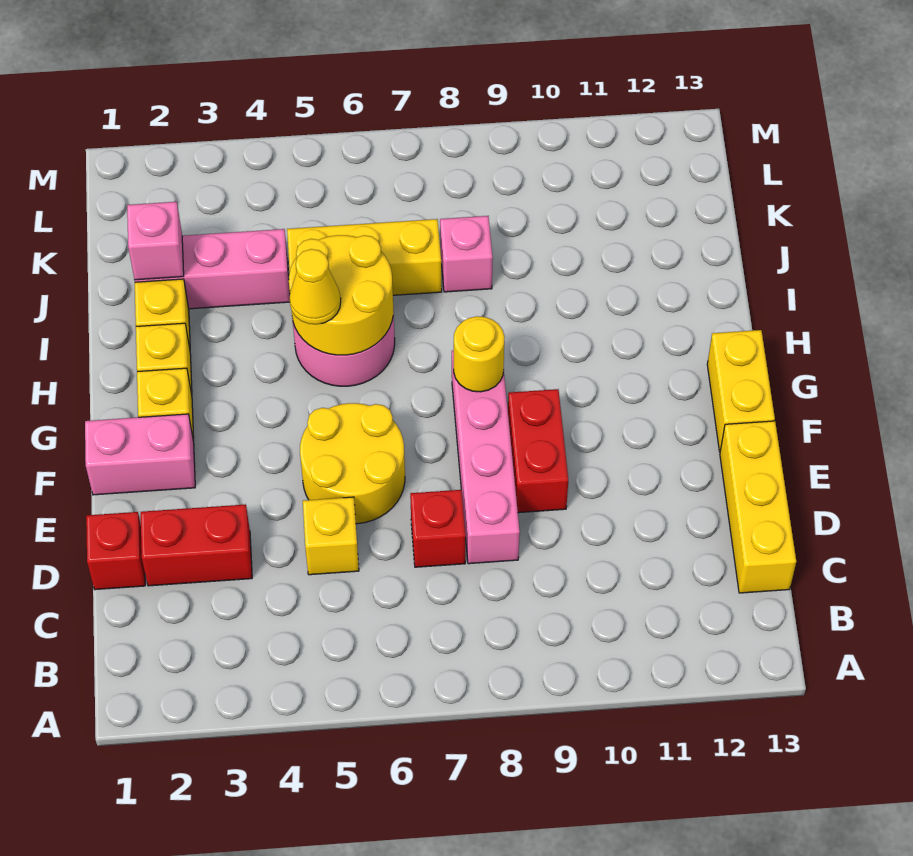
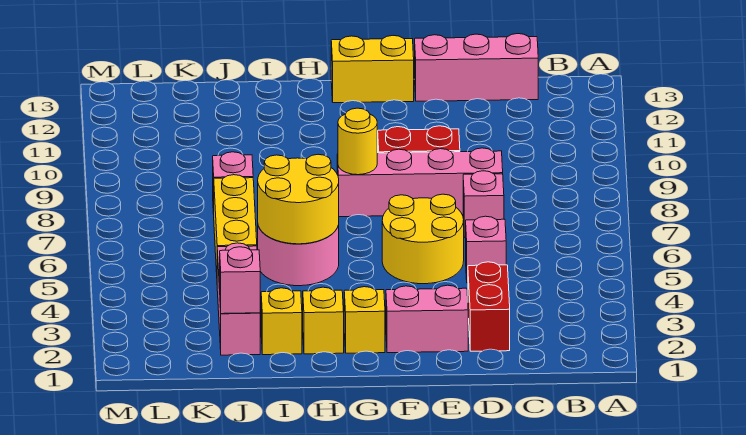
yellow brick C13:E13 level 1 -> pink brick C13:E13 level 1
red brick D1 level 1 -> none
yellow brick D5 level 1 -> pink brick D5 level 1
red brick D7 level 1 -> pink brick D7 level 1
pink brick F1:F2 level 1 -> pink brick E2:F2 level 1
yellow cone H5 level 3 -> none

